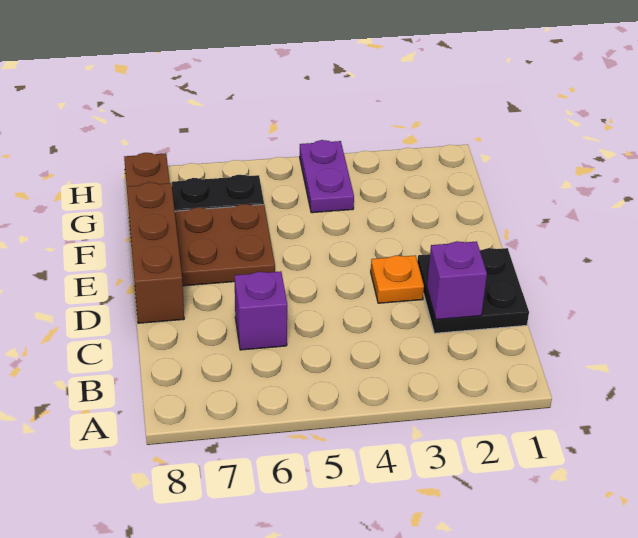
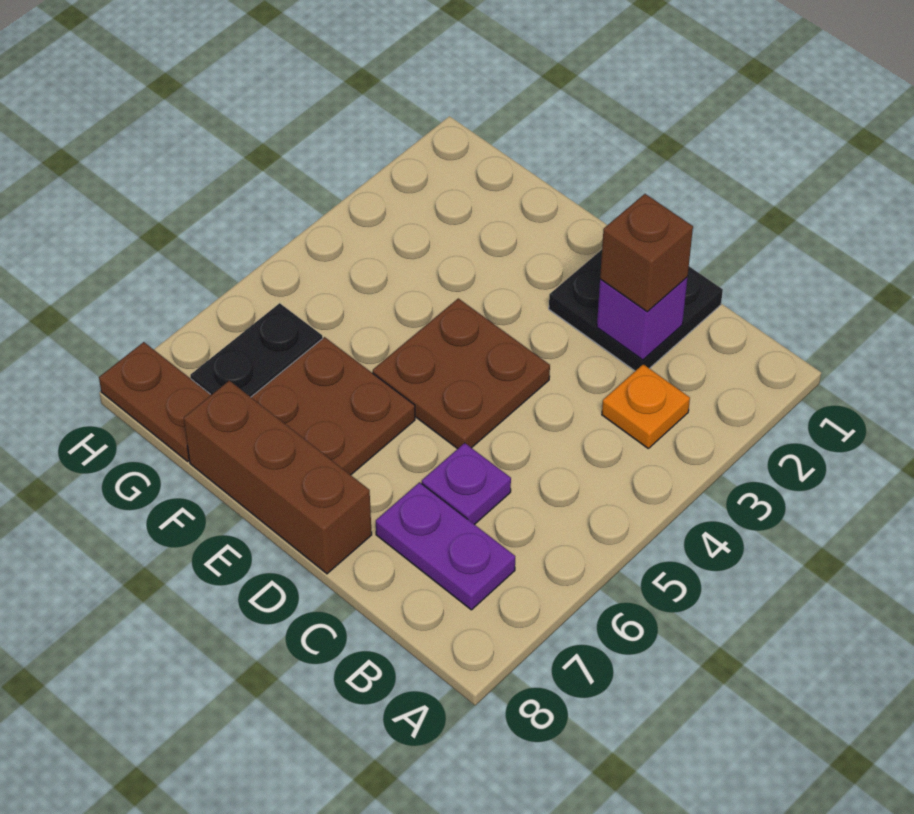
none -> brown brick C2 level 3
purple brick C6 level 1 -> purple plate C6 level 1
orange plate D3 level 1 -> orange plate B3 level 1
none -> brown plate D4:E5 level 1
purple plate G4:H4 level 1 -> purple plate B7:C7 level 1

